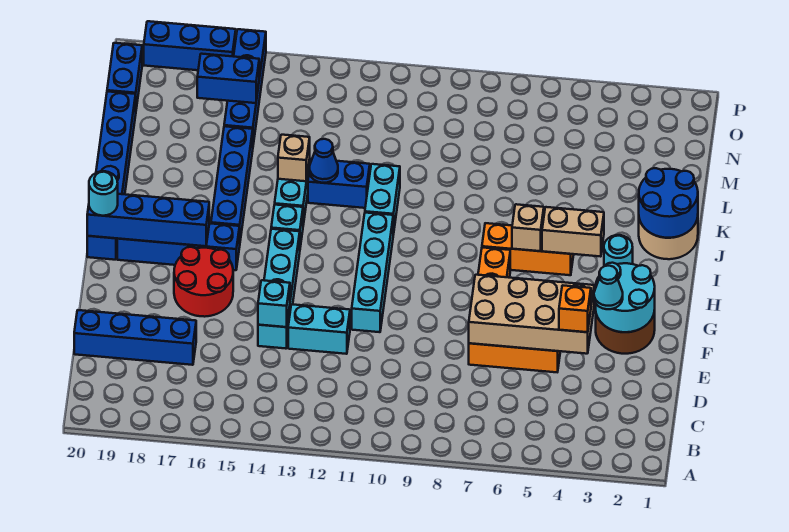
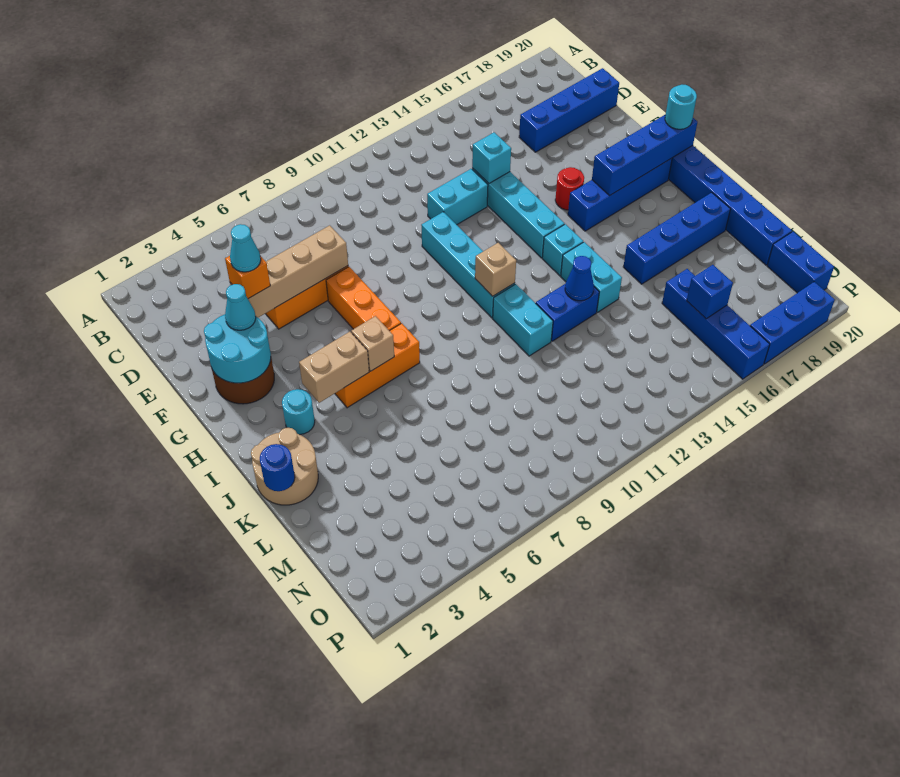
tan brick E4:F7 level 2 -> tan brick E4:E7 level 2
none -> cyan cone E4 level 4
red round brick F16:G17 level 1 -> red round brick G16 level 1
blue brick I16:L16 level 1 -> blue brick K16:K19 level 1
blue round brick J1:K2 level 2 -> blue round brick K1 level 2
tan brick K14 level 2 -> tan brick I11 level 2
blue brick N16:N17 level 2 -> blue brick N16 level 2

